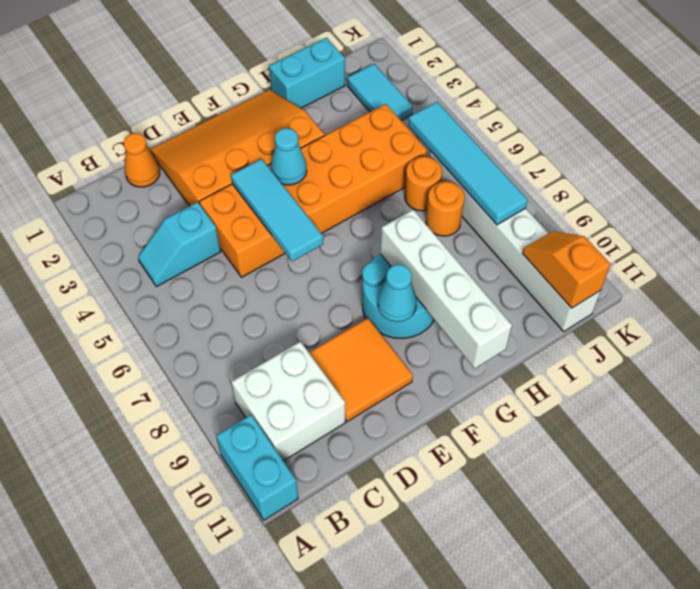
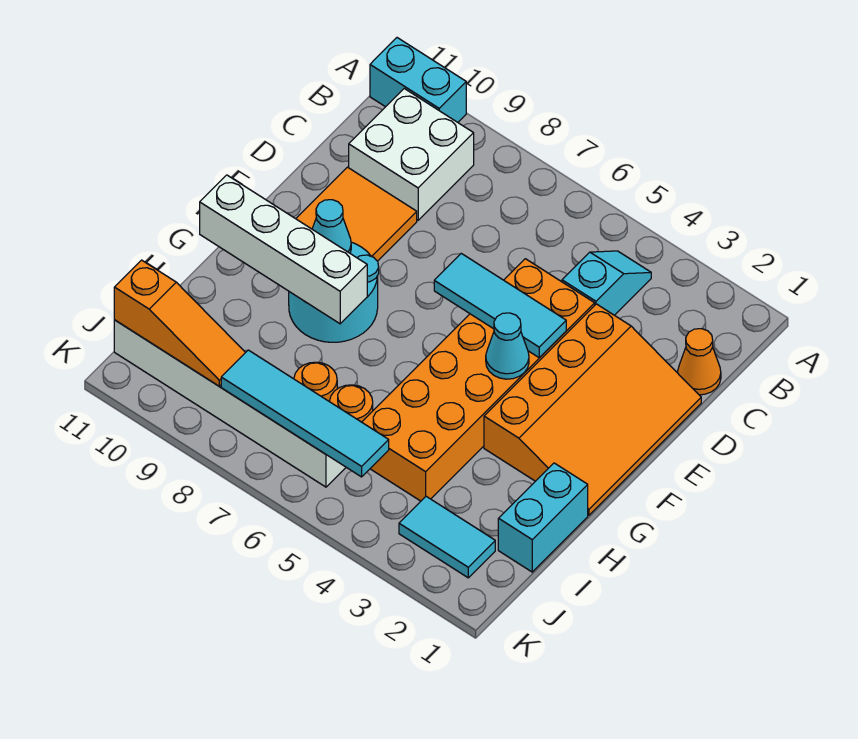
orange slope J10:J11 level 2 top 11 -> orange slope J9:J11 level 2 top 11

